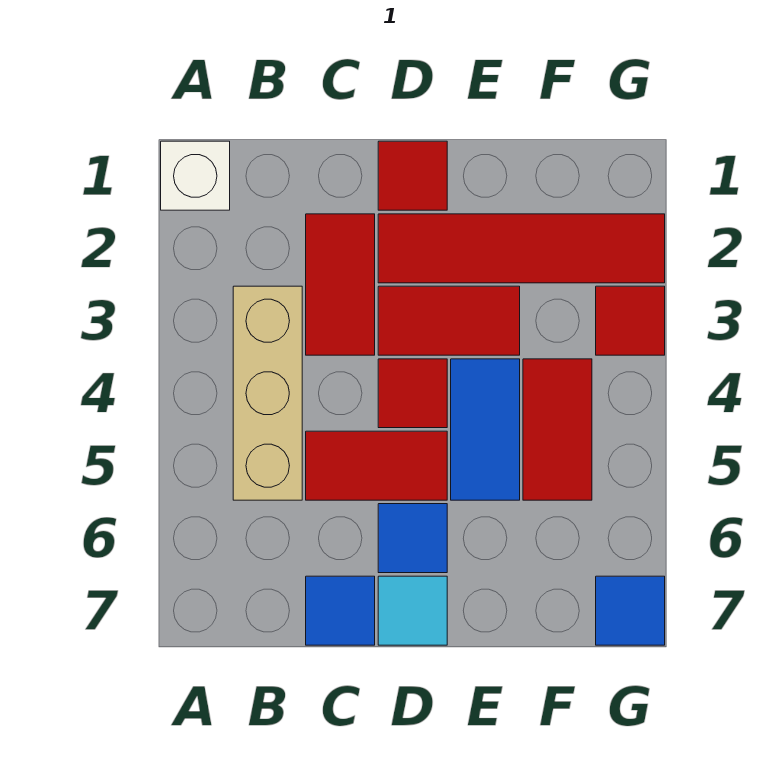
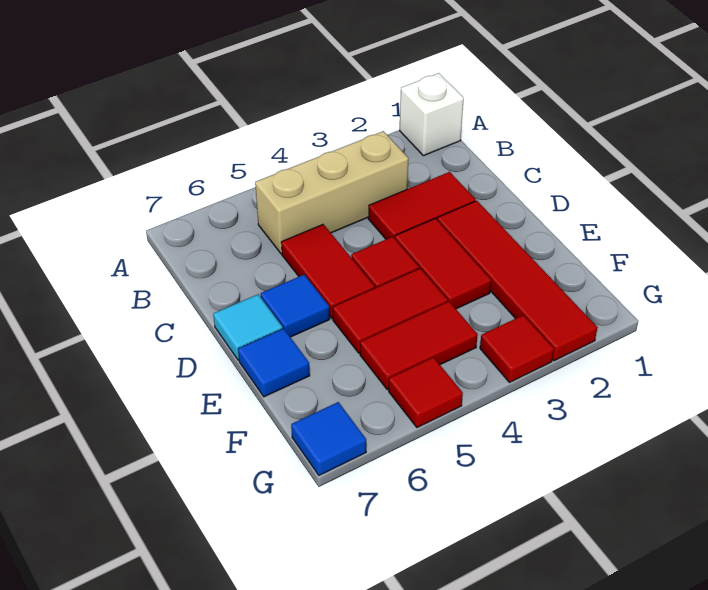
blue tile C7 level 1 -> blue tile E7 level 1
red tile D1 level 1 -> red tile G5 level 1
blue tile E4:E5 level 1 -> red tile E4:E5 level 1

